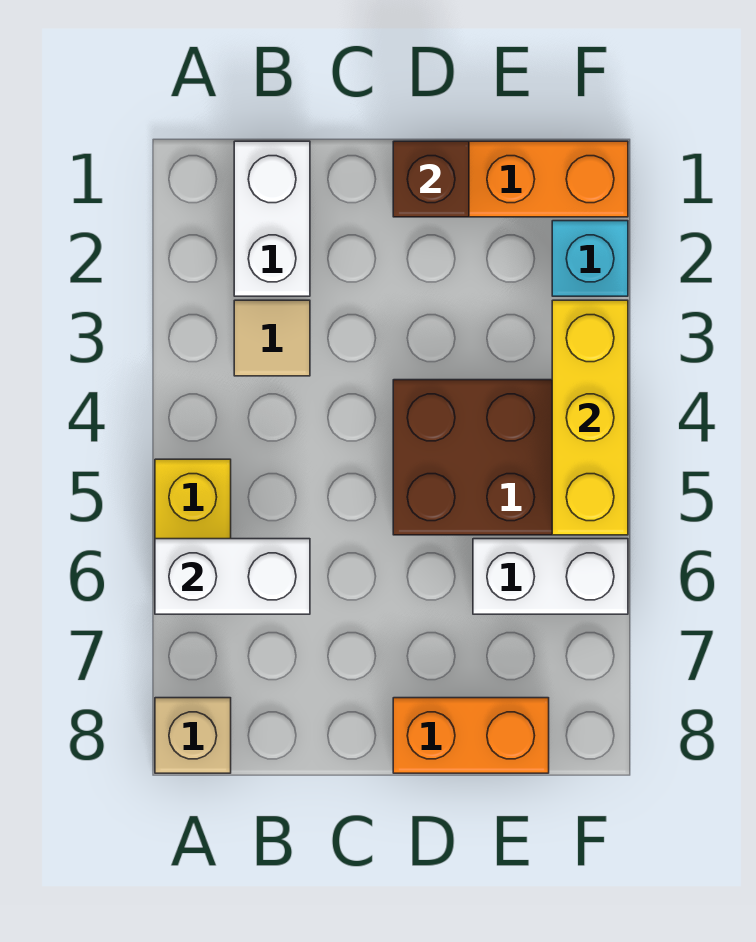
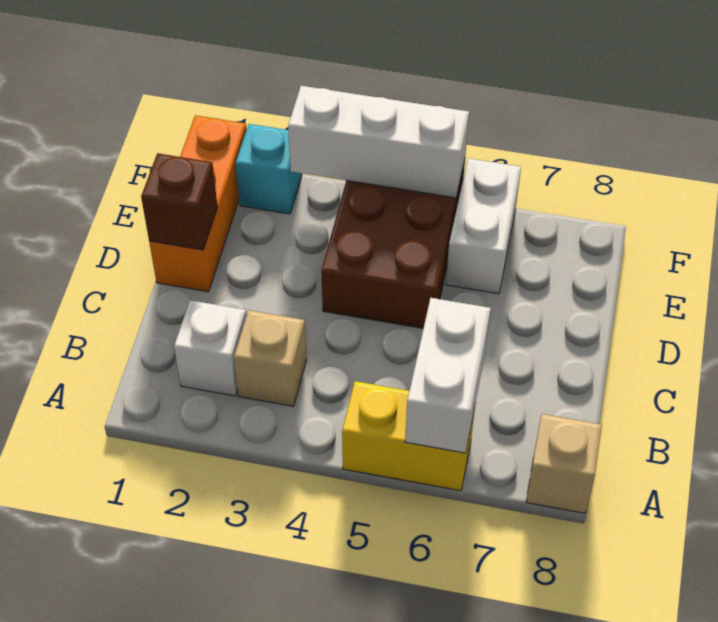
white brick B1:B2 level 1 -> white brick B2 level 1
tan tile B3 level 1 -> tan brick B3 level 1
orange brick D8:E8 level 1 -> none
yellow brick F3:F5 level 2 -> white brick F3:F5 level 2

